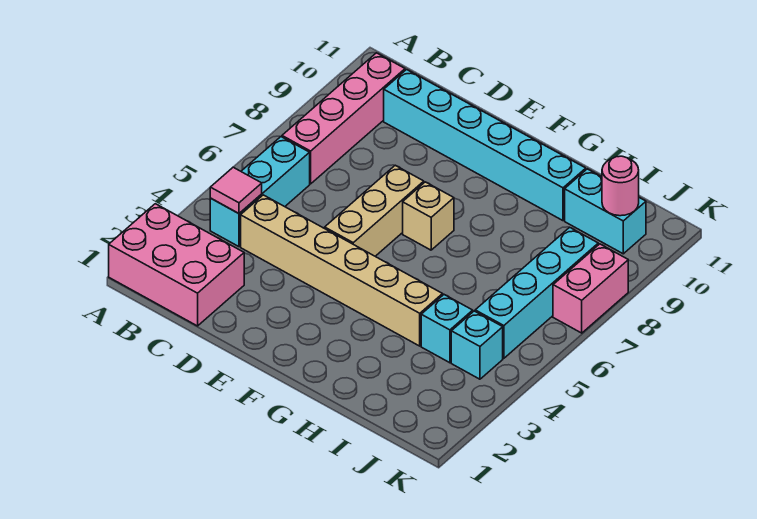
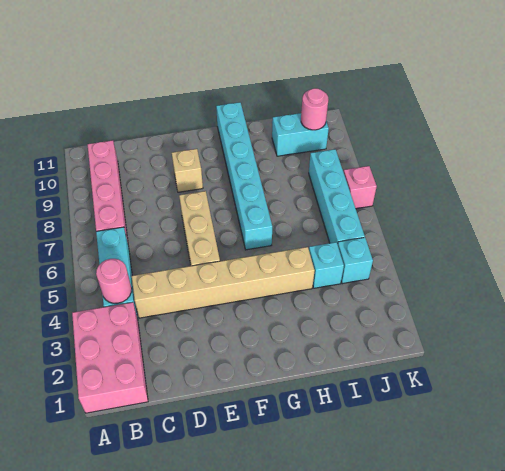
pink brick A1:C2 level 1 -> pink brick A1:B3 level 1
pink tile B4 level 2 -> pink round brick B4 level 2
cyan brick C10:H10 level 1 -> cyan brick G6:G11 level 1
tan brick F7 level 1 -> tan brick E9 level 1
pink brick K7:K8 level 1 -> pink brick K7 level 1

